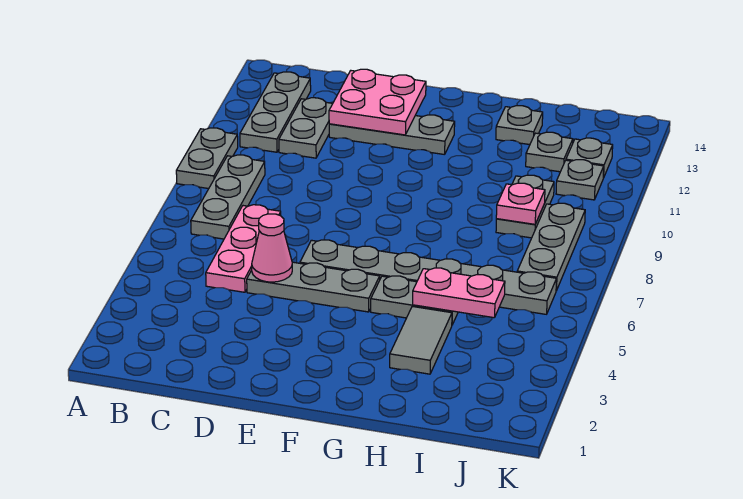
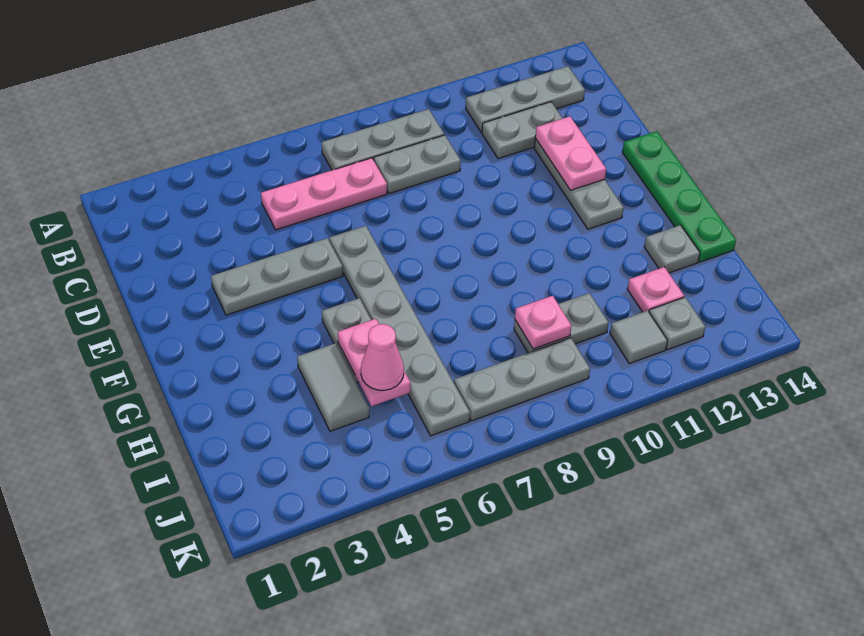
grey plate A9:A10 level 1 -> grey plate C8:C9 level 1
grey plate D5:F5 level 1 -> grey plate E3:E5 level 1
pink cone D5 level 2 -> pink cone I5 level 3
pink plate D12:E13 level 2 -> pink plate D12:E12 level 2
none -> green plate E14:H14 level 1
grey tile H3:H4 level 1 -> grey tile H4:I4 level 1
grey plate I12 level 1 -> pink plate I12 level 1
grey plate J11 level 1 -> grey tile J11 level 1

